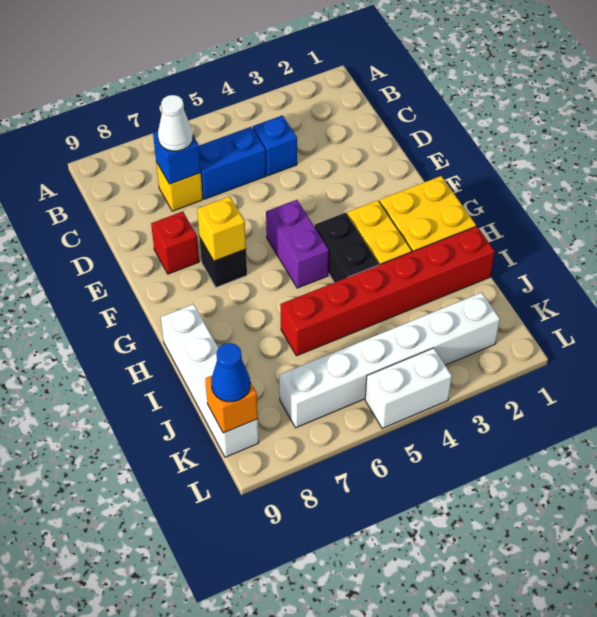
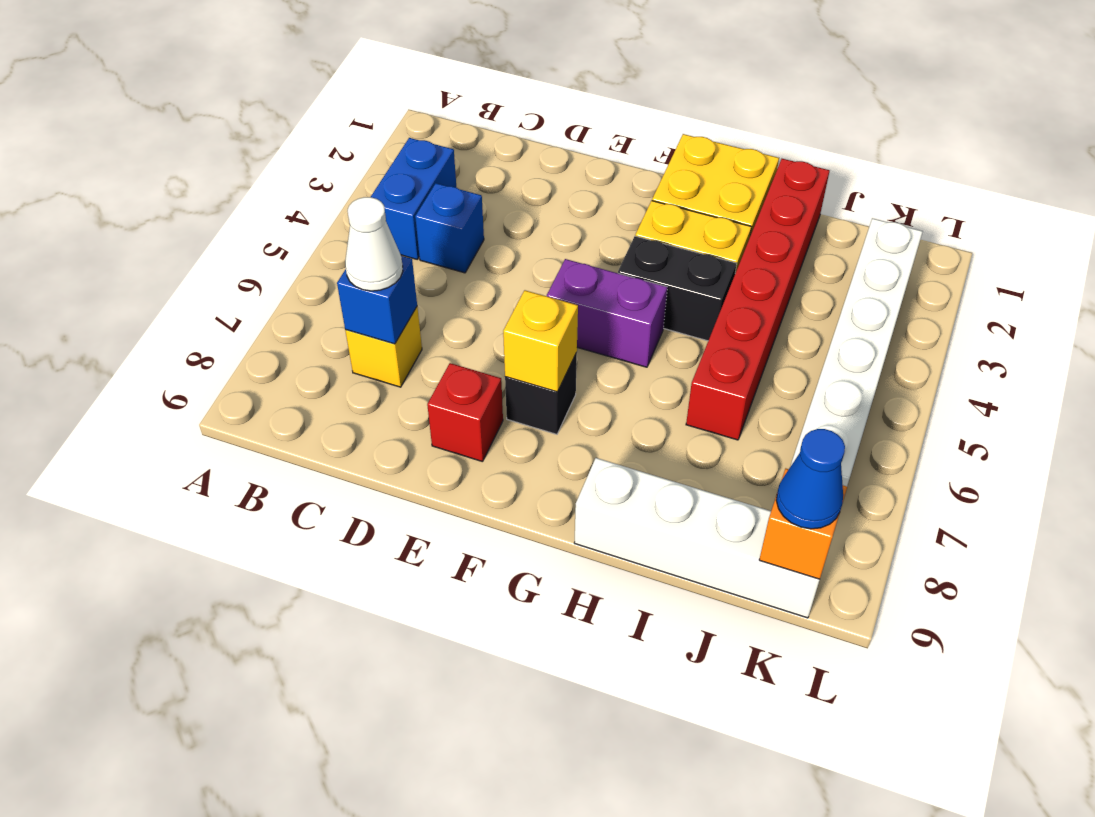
blue brick C5:C6 level 1 -> blue brick B3:B4 level 1
white brick L4:L5 level 1 -> none

